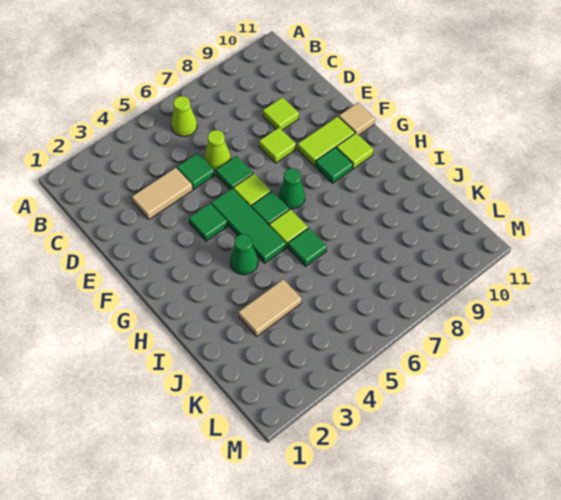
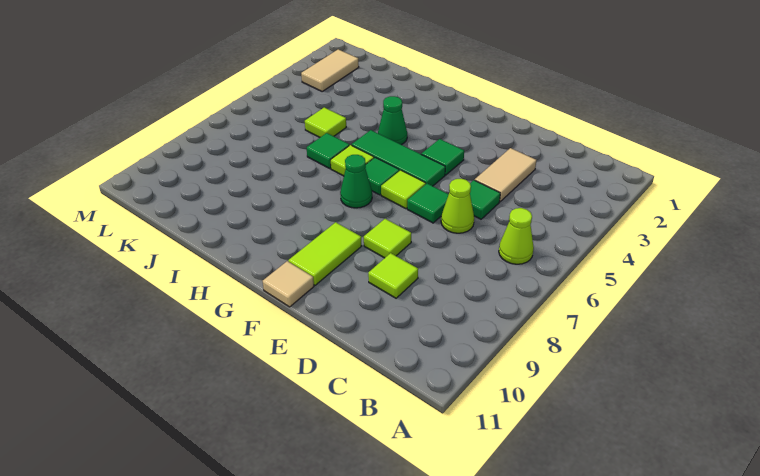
green tile G9 level 1 -> none
lime tile G10 level 1 -> lime tile J5 level 1
tan tile J3:J4 level 1 -> tan tile L2:L3 level 1

